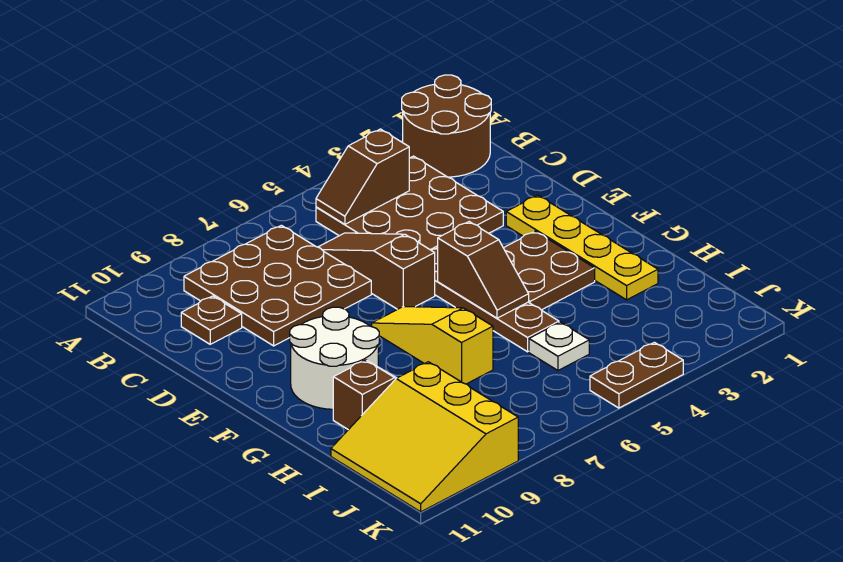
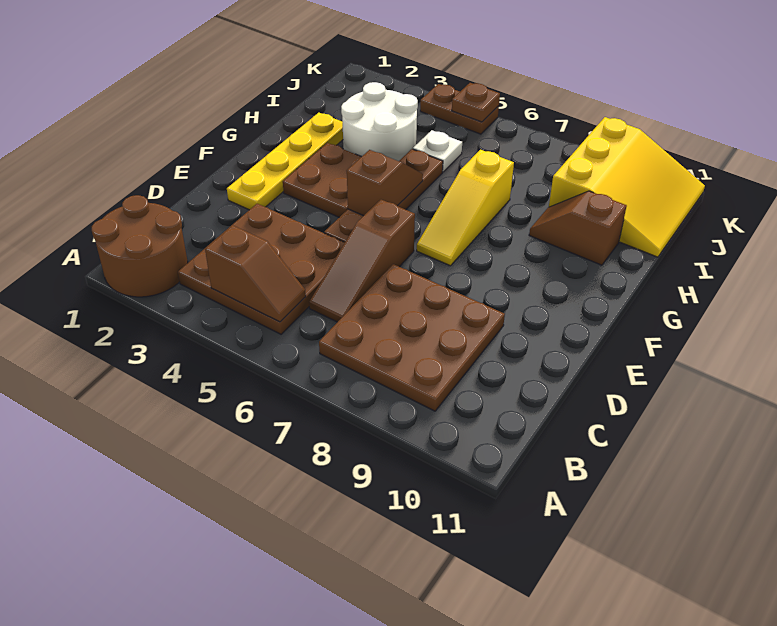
brown plate C10 level 1 -> brown plate K5 level 2
white round brick F9:G10 level 1 -> white round brick H3:I4 level 1

